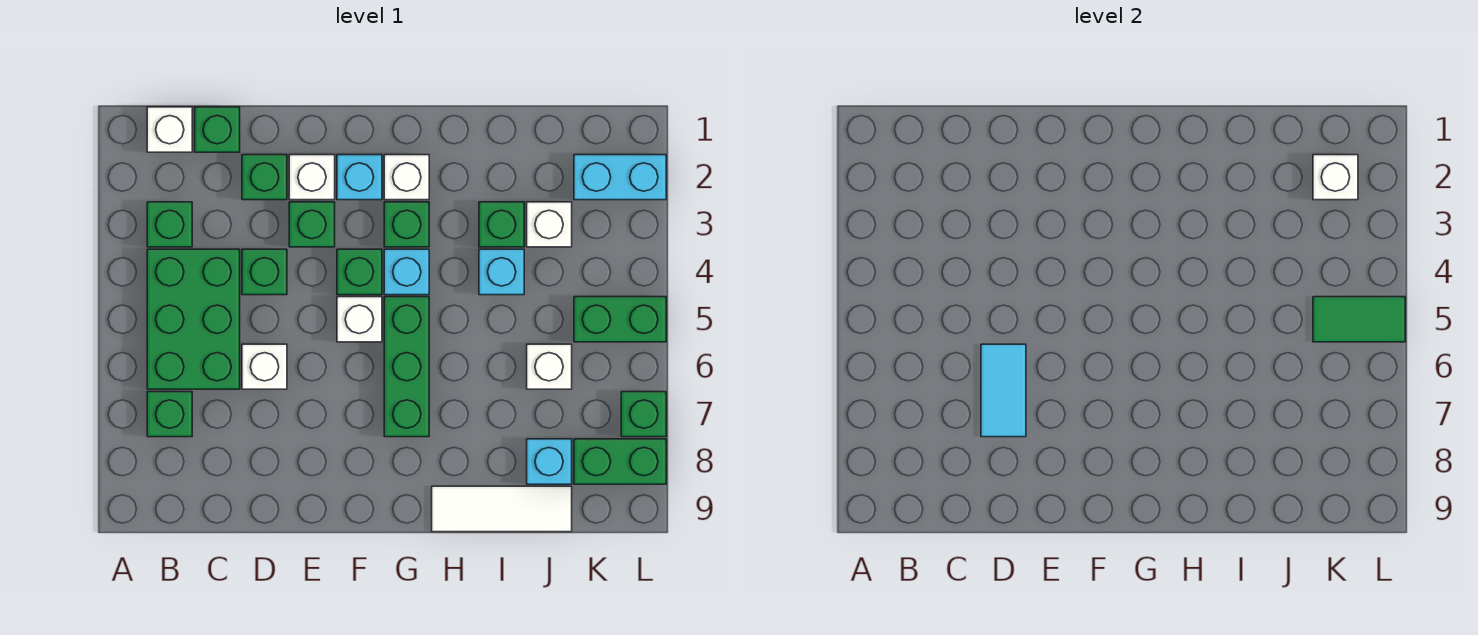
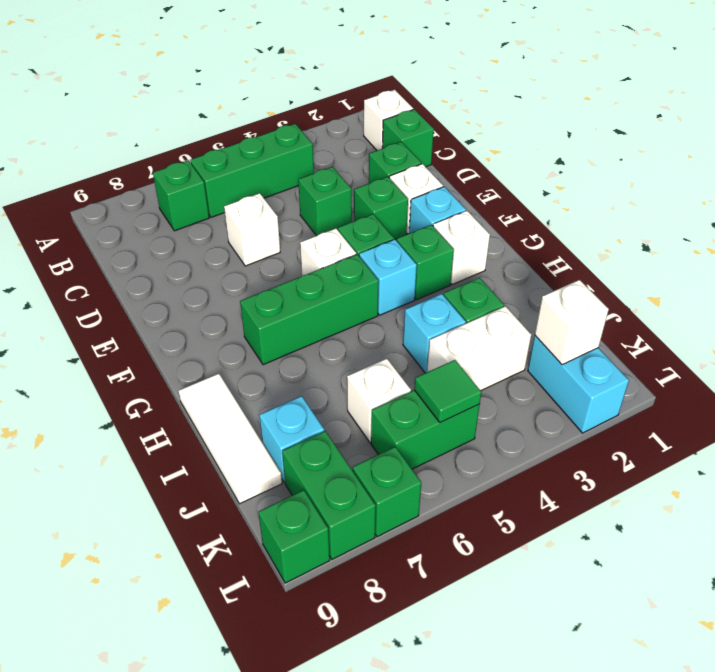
green brick B3 level 1 -> green brick L9 level 1
green brick B4:C6 level 1 -> green brick B4:B6 level 1
cyan tile D6:D7 level 2 -> none
white brick J3 level 1 -> white brick J3:J4 level 1
green brick K5:L5 level 1 -> green brick K5:K6 level 1
green tile K5:L5 level 2 -> green tile K5 level 2

